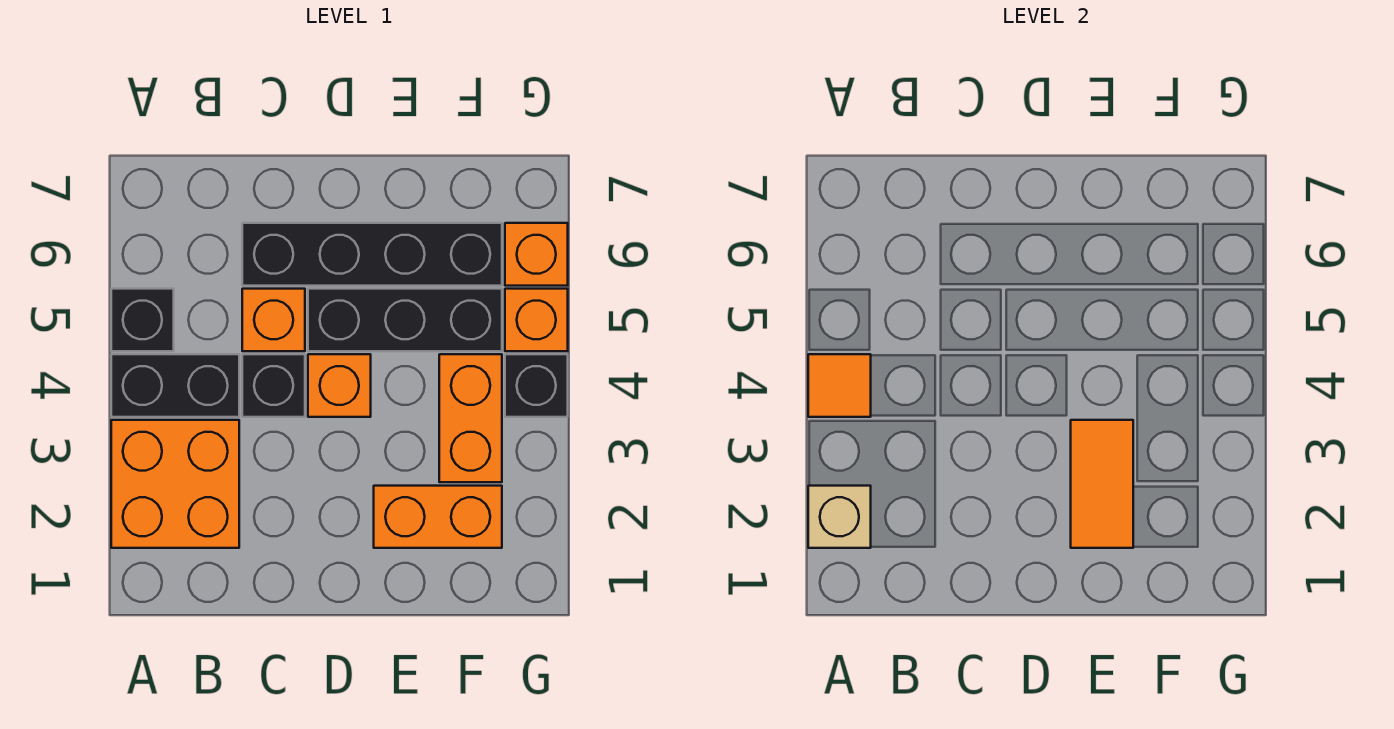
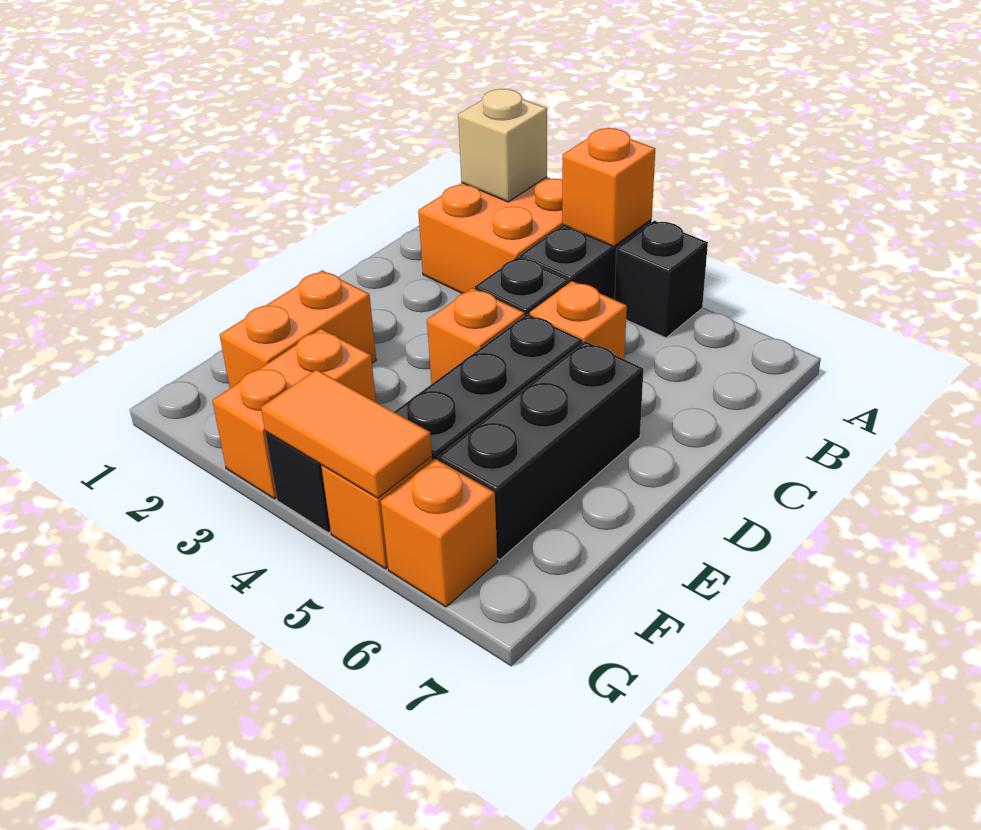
orange tile A4 level 2 -> orange brick A4 level 2
black brick C6:F6 level 1 -> black brick D6:F6 level 1
orange tile E2:E3 level 2 -> orange tile G4:G5 level 2
orange brick F3:F4 level 1 -> orange brick F3:G3 level 1

